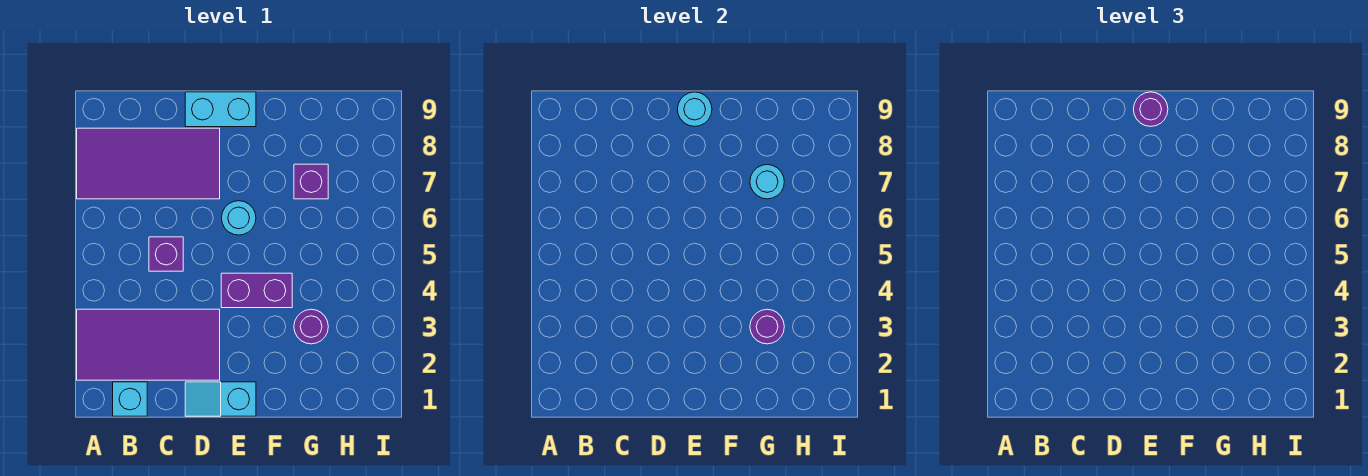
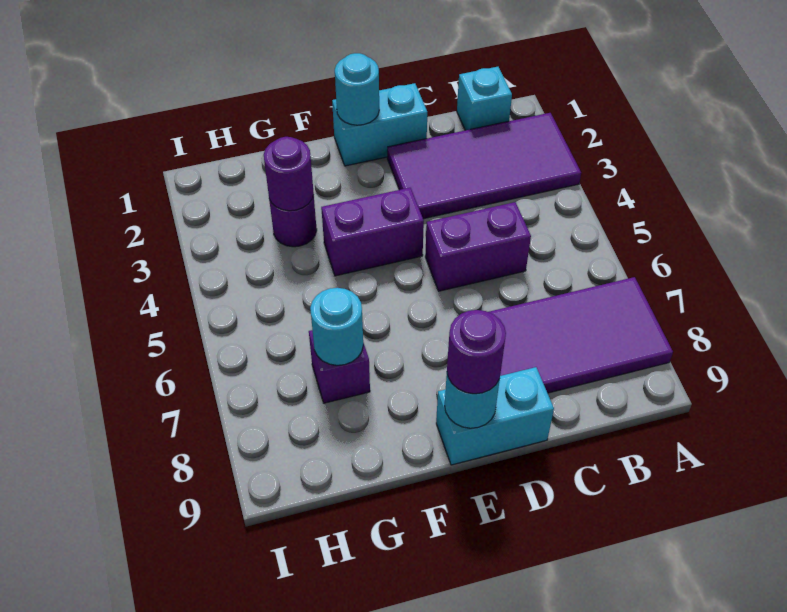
purple brick C5 level 1 -> purple brick C5:D5 level 1
cyan slope D1:E1 level 1 top E -> cyan brick D1:E1 level 1
cyan round brick E6 level 1 -> cyan round brick E1 level 2

